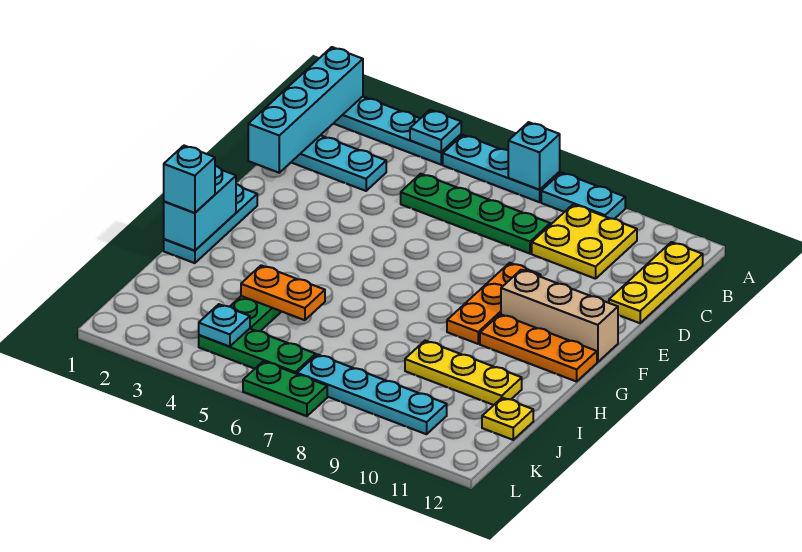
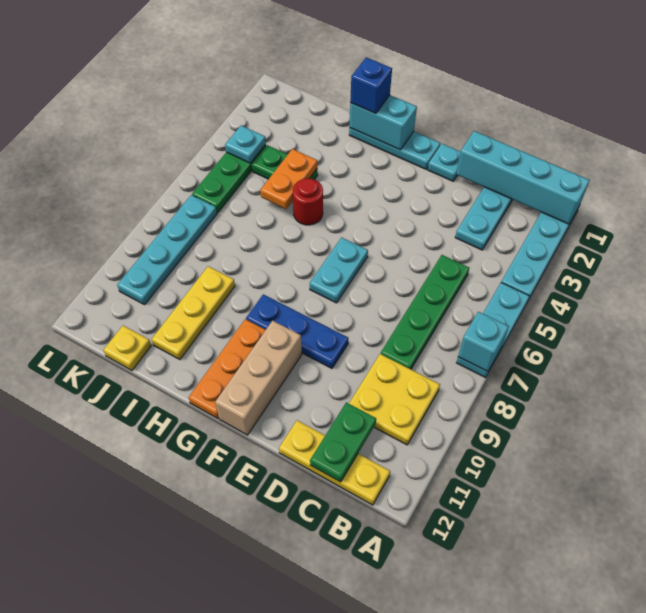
cyan plate A4 level 2 -> cyan plate E1 level 1
cyan plate A8:A9 level 1 -> cyan plate F6:F7 level 1
orange plate E9:G9 level 1 -> blue plate E9:G9 level 1
cyan brick H1 level 3 -> blue brick H1 level 3
none -> red round brick H5 level 1
green plate L6:L7 level 1 -> green plate C11:C12 level 2

